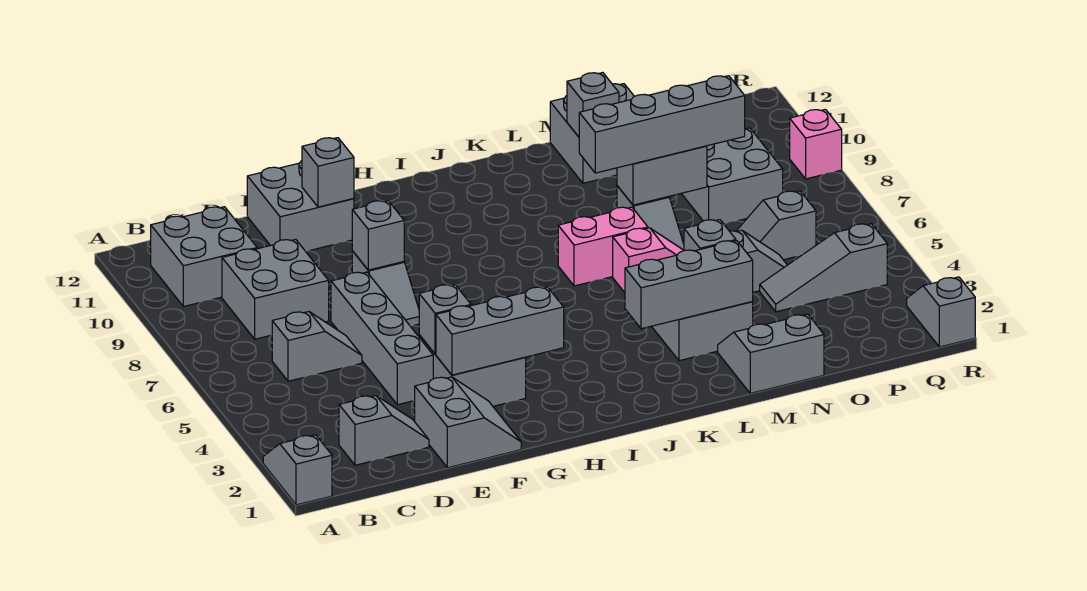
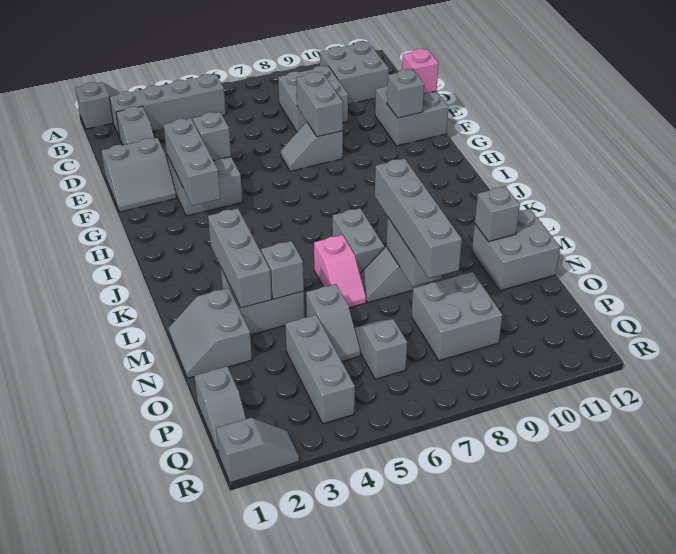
grey slope C6:D6 level 1 top C -> grey slope P1:Q1 level 1 top P
grey brick E4:E7 level 1 -> grey brick B2:B5 level 1
grey brick F8 level 2 -> grey brick E8:F8 level 2
pink brick K7:L7 level 1 -> grey brick K7:L7 level 1
grey slope M1:N2 level 1 top 1 -> grey slope M1:N2 level 1 top 2
grey slope O4:Q4 level 1 top Q -> grey brick O4:Q4 level 1
pink brick R9 level 1 -> pink brick E12 level 2

